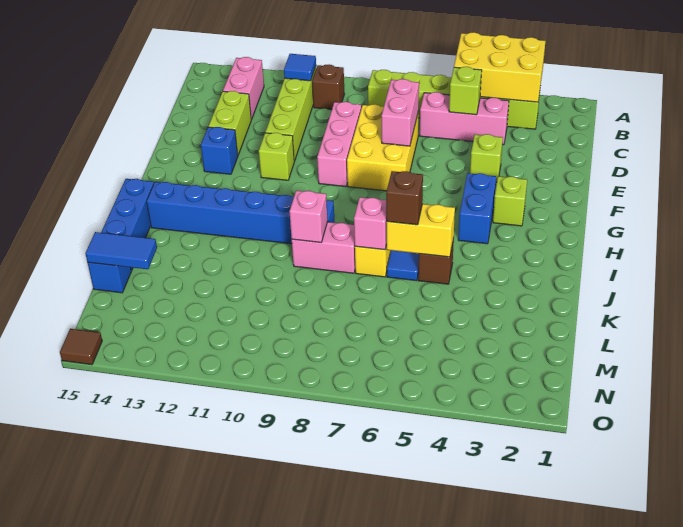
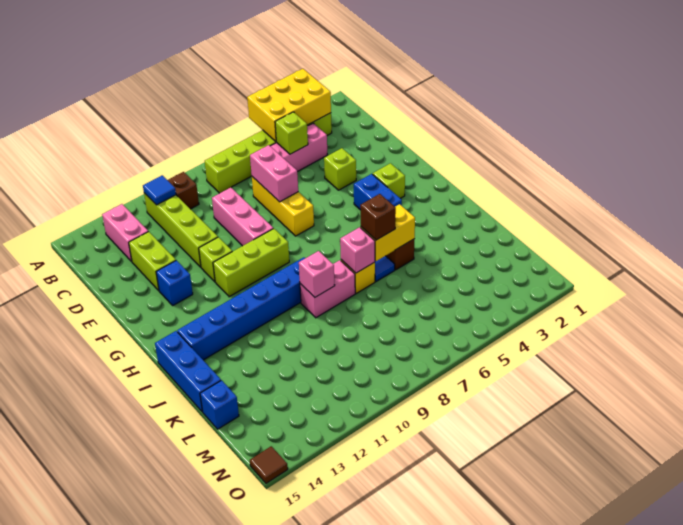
yellow brick D7:F8 level 1 -> yellow brick D7:F7 level 1
none -> lime brick G9:G11 level 1
blue tile L14:L15 level 2 -> none

